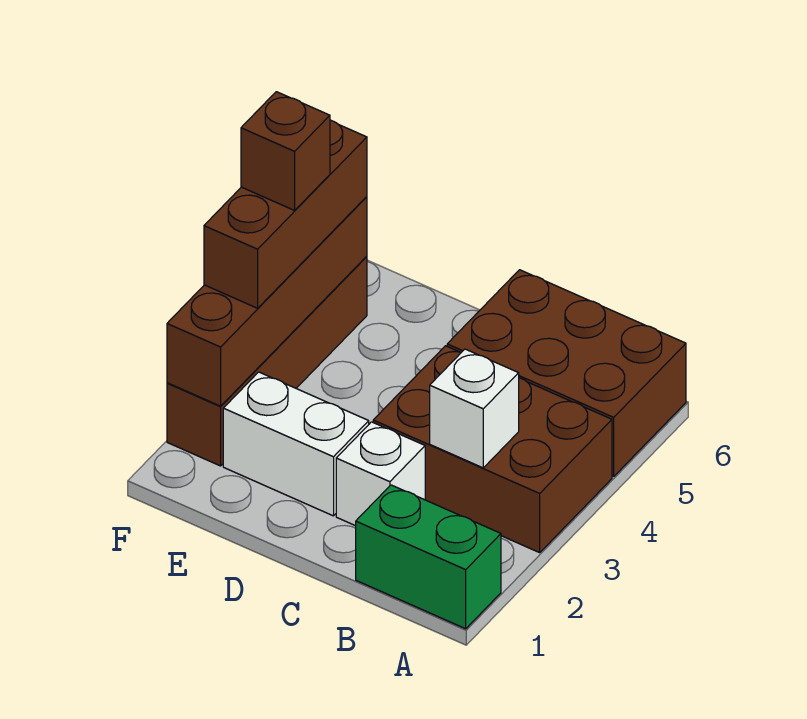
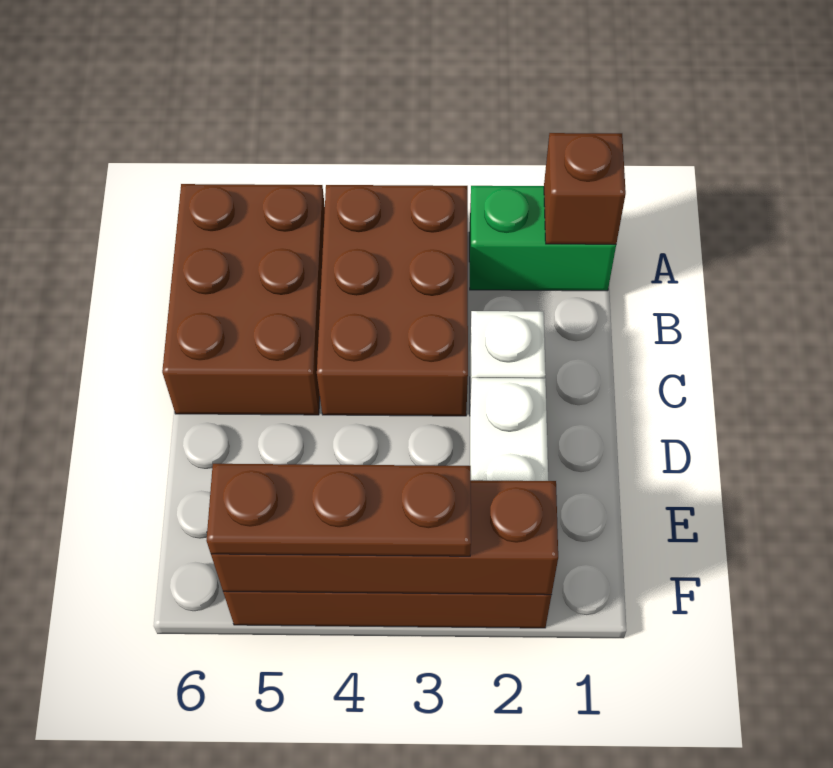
green brick A1:B1 level 1 -> green brick A1:A2 level 1
white brick B3 level 2 -> none
brown brick F3:F5 level 3 -> brown plate F3:F5 level 3
brown brick F4 level 4 -> brown brick A1 level 2

